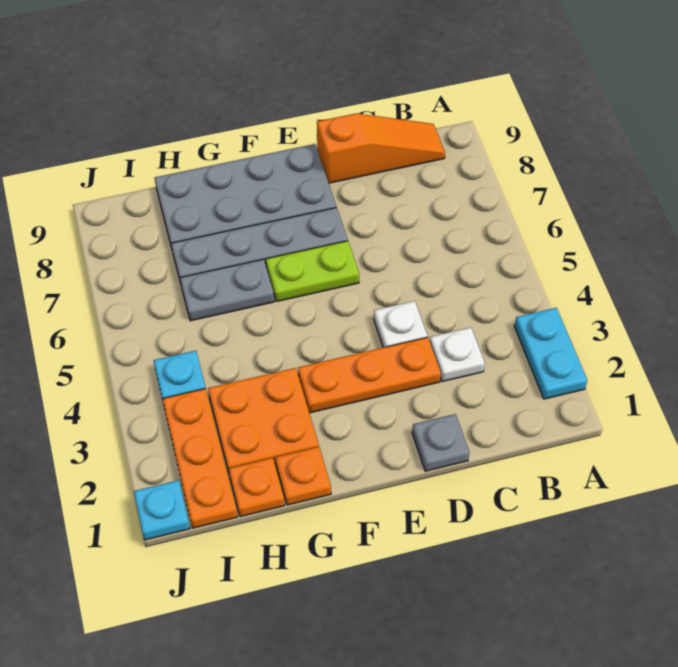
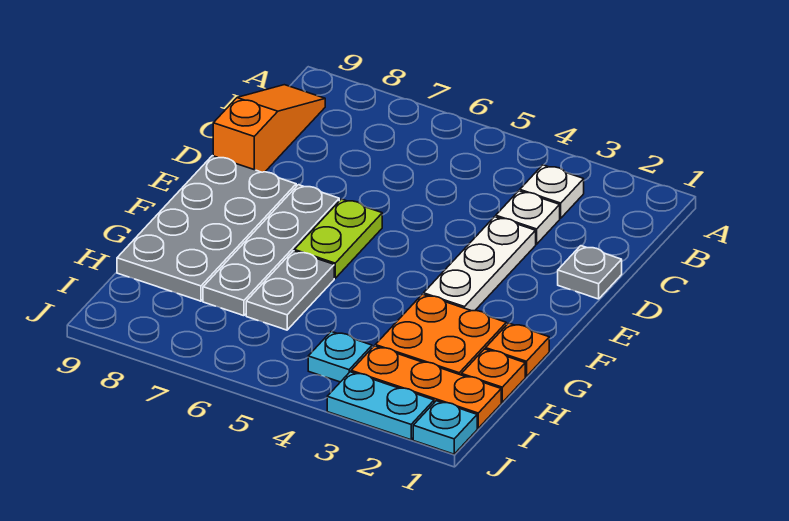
cyan plate A2:A3 level 1 -> cyan plate J2:J3 level 1
orange plate D3:F3 level 1 -> white plate D3:F3 level 1
white plate D4 level 1 -> white plate B3 level 1

